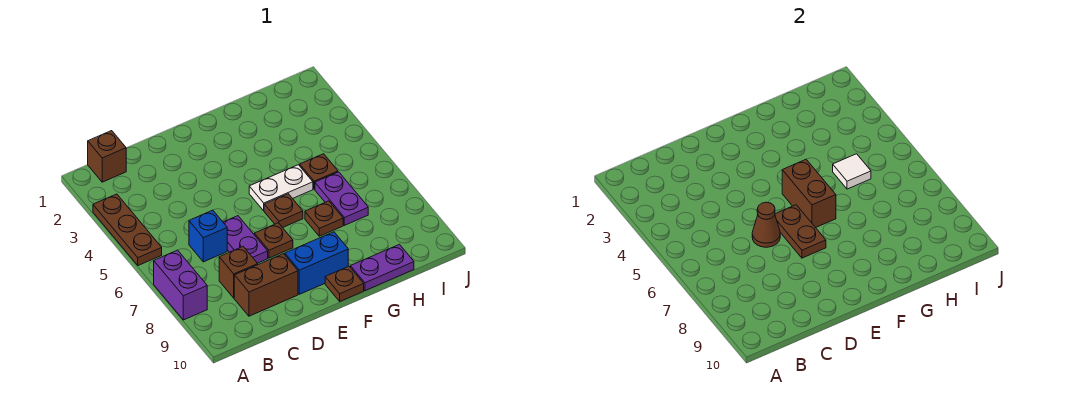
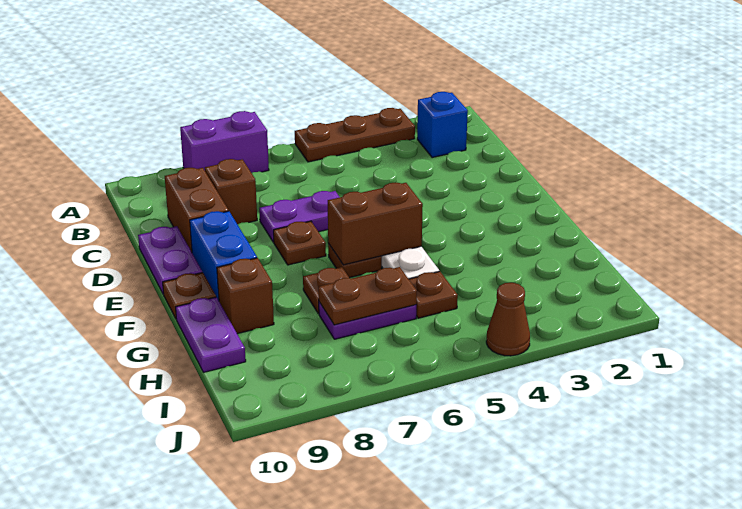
brown brick B1 level 1 -> brown brick G9 level 1
blue brick C6 level 1 -> blue brick B2 level 1
brown cone D6 level 2 -> brown cone J4 level 1
none -> purple plate D10:E10 level 1
brown plate E6:E7 level 2 -> brown plate H6:H7 level 2
white tile H5 level 2 -> none

